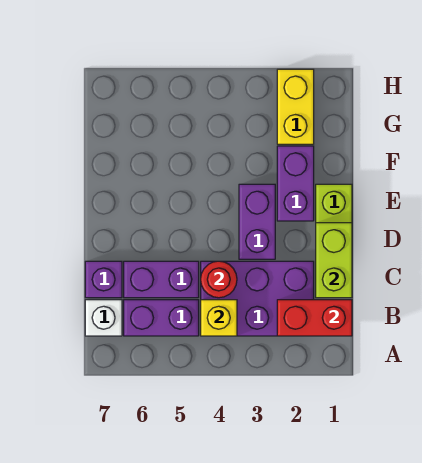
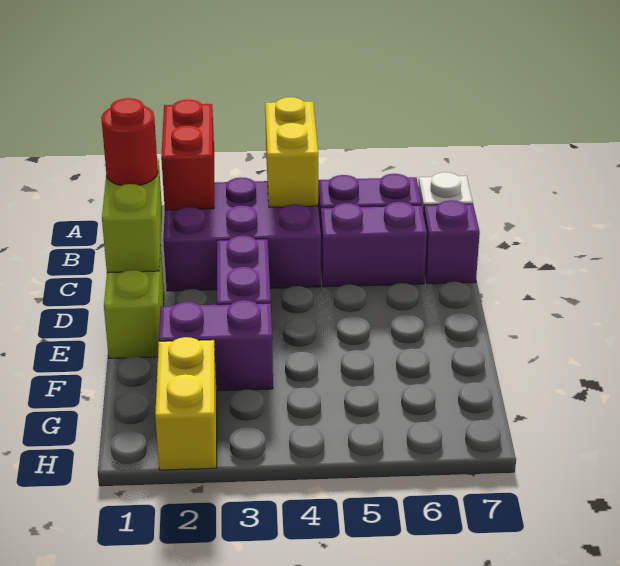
red brick B1:B2 level 2 -> red brick A2:B2 level 2
yellow brick B4 level 2 -> yellow brick A4:B4 level 2
red round brick C4 level 2 -> red round brick C1 level 3
purple brick E2:F2 level 1 -> purple brick F2:F3 level 1

